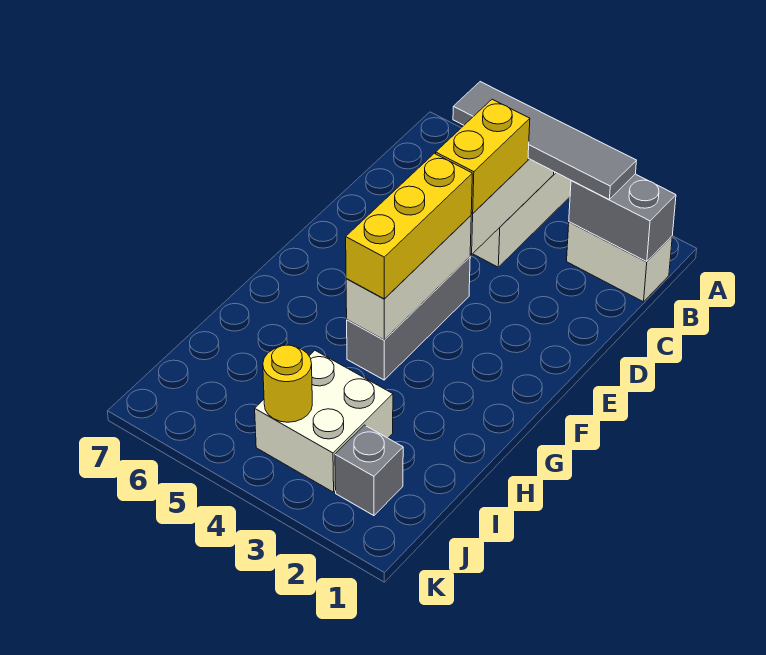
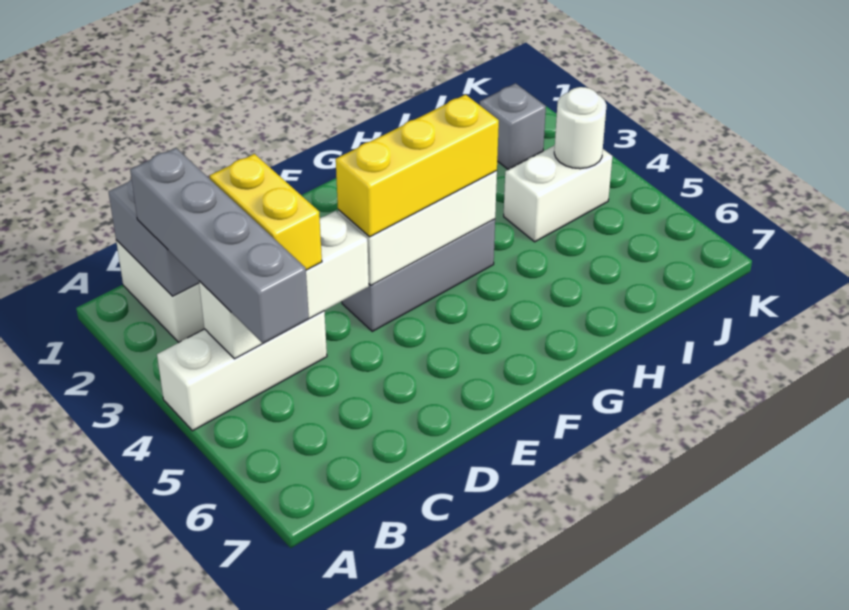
grey tile B2:B5 level 3 -> grey brick B2:B5 level 3
yellow brick C4:D4 level 3 -> yellow brick C3:C4 level 3
white brick I3:J4 level 1 -> white brick I4:J4 level 1
yellow round brick J4 level 2 -> white round brick J4 level 2

